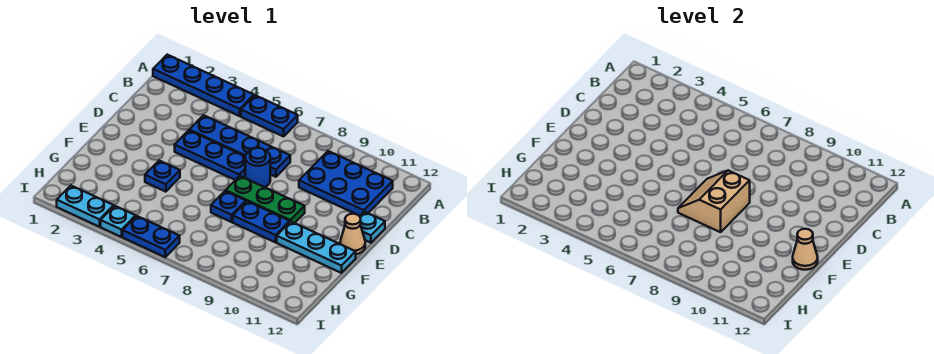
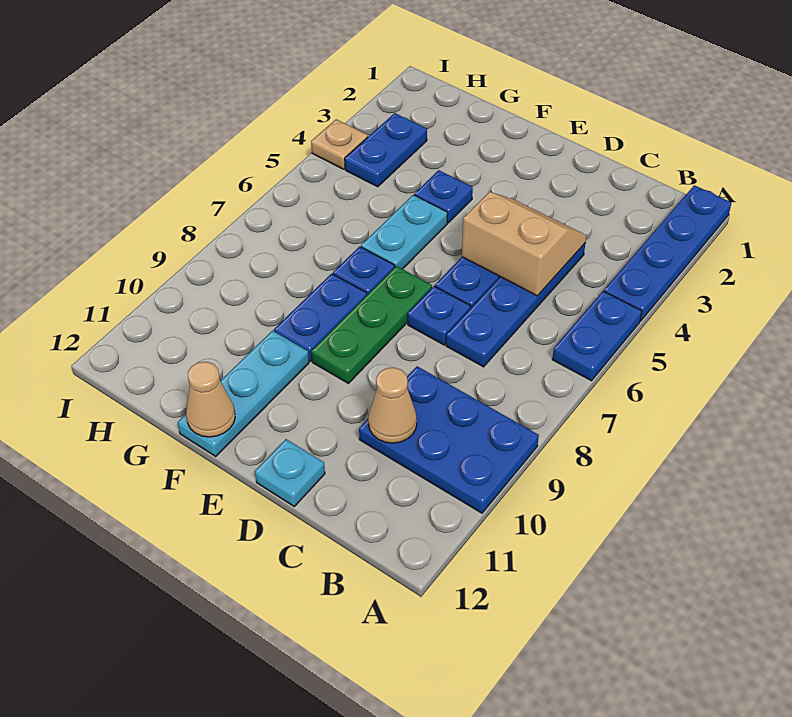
blue plate B9:C11 level 1 -> blue plate A9:C10 level 1
blue round brick D7 level 1 -> blue plate D7 level 1
tan slope E7:F8 level 2 top 8 -> tan slope C4:D5 level 2 top 5
tan cone E12 level 1 -> tan cone C10 level 2
cyan plate I2:I3 level 1 -> cyan plate F5:F6 level 1
cyan plate I4 level 1 -> tan plate I4 level 1
blue plate I5:I6 level 1 -> blue plate H3:H4 level 1

